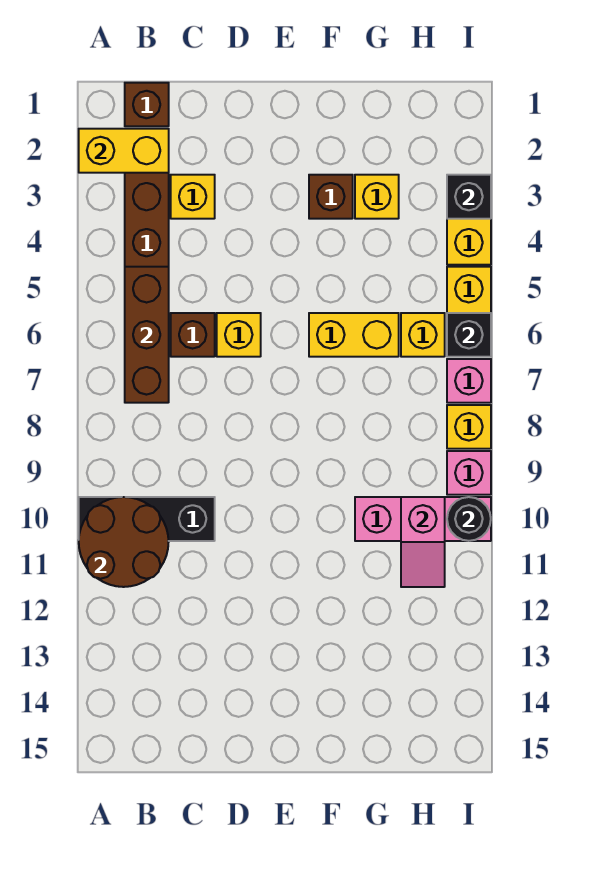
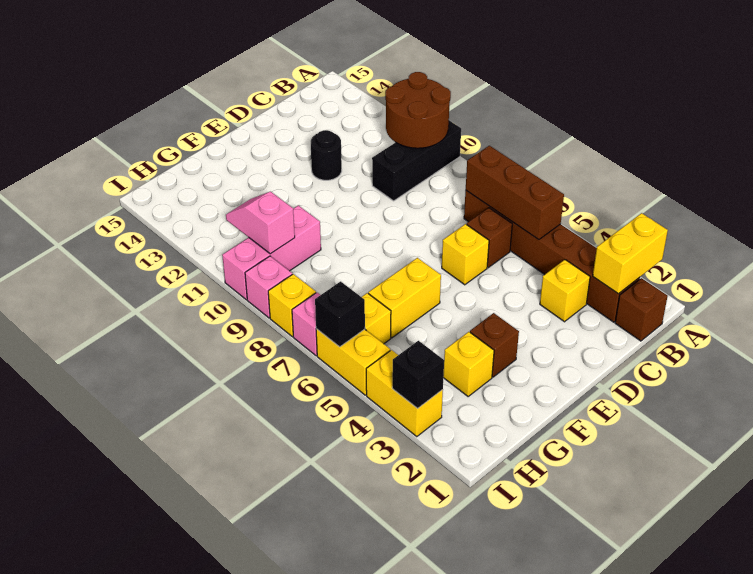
black round brick I10 level 2 -> black round brick D12 level 1

